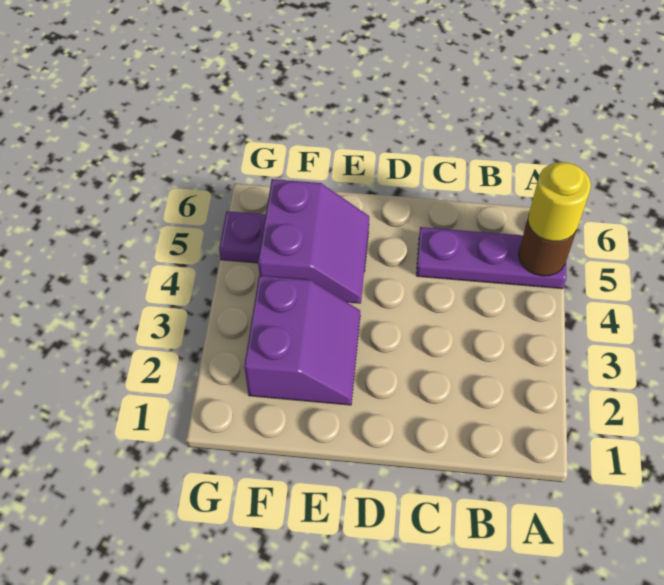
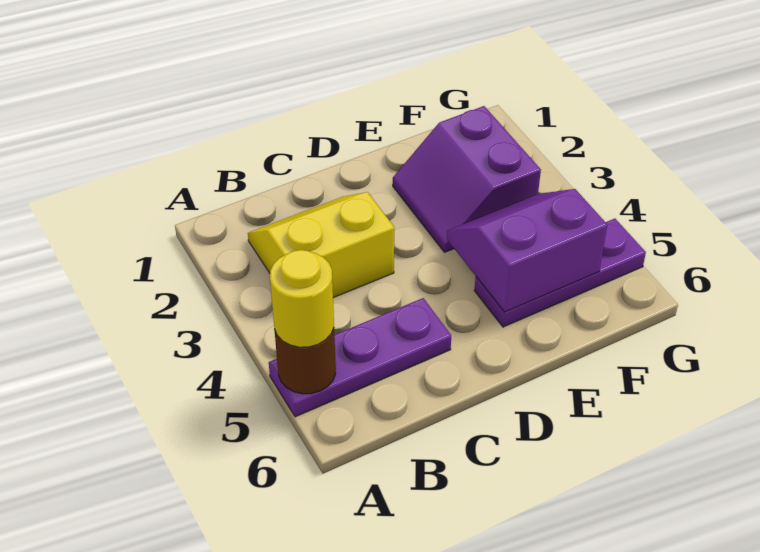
none -> yellow slope B2:C3 level 1 top 3
purple slope E4:F5 level 2 top F -> purple slope E4:F5 level 2 top 5

